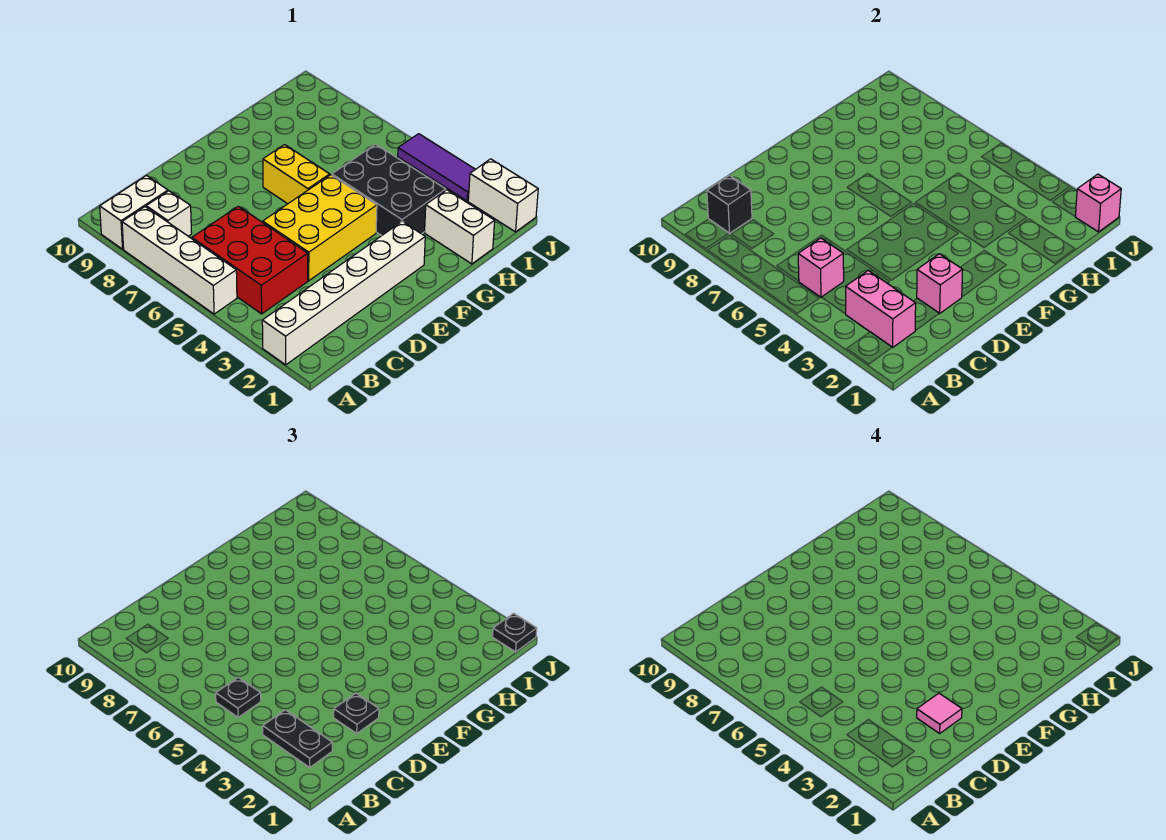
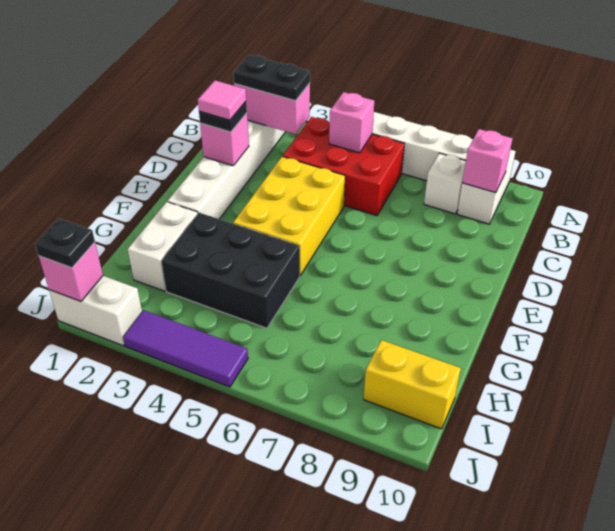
black plate B5 level 3 -> none
black brick B9 level 2 -> pink brick B9 level 2
yellow brick F6:F7 level 1 -> yellow brick I9:I10 level 1
white brick H1:H2 level 1 -> white brick G2:H2 level 1

